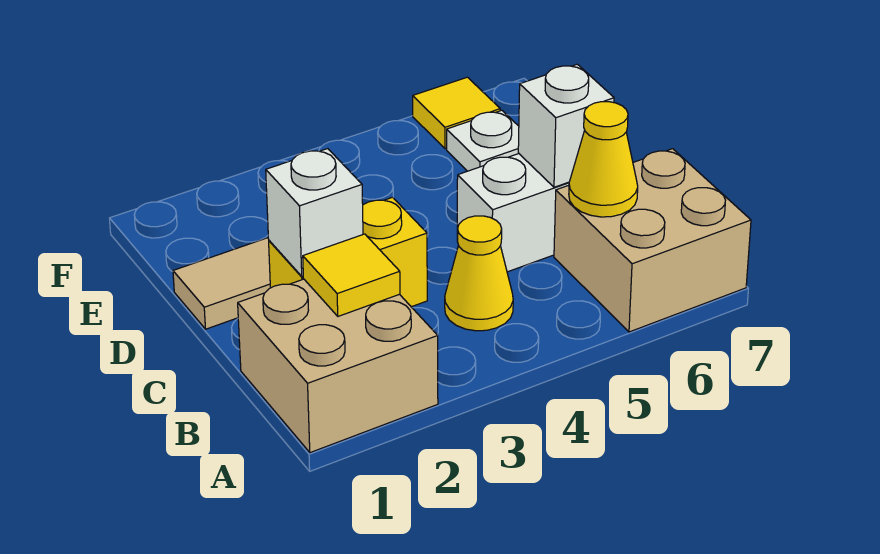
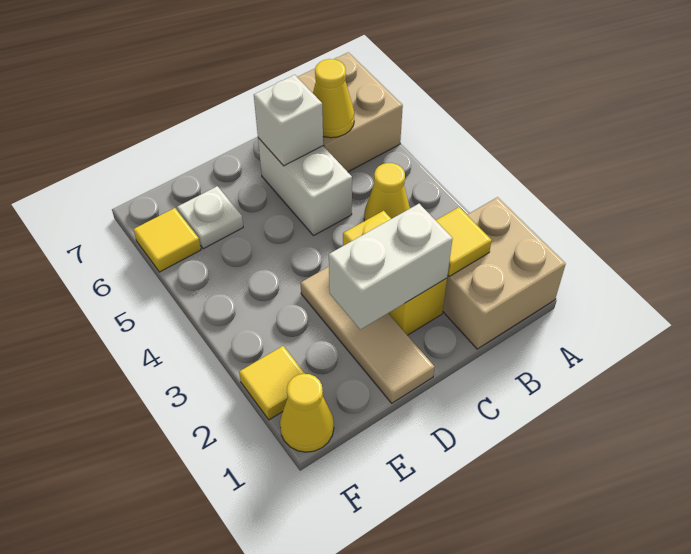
white brick C2 level 2 -> white brick C2:D2 level 2
none -> yellow cone F1 level 1
none -> yellow tile F2 level 1

